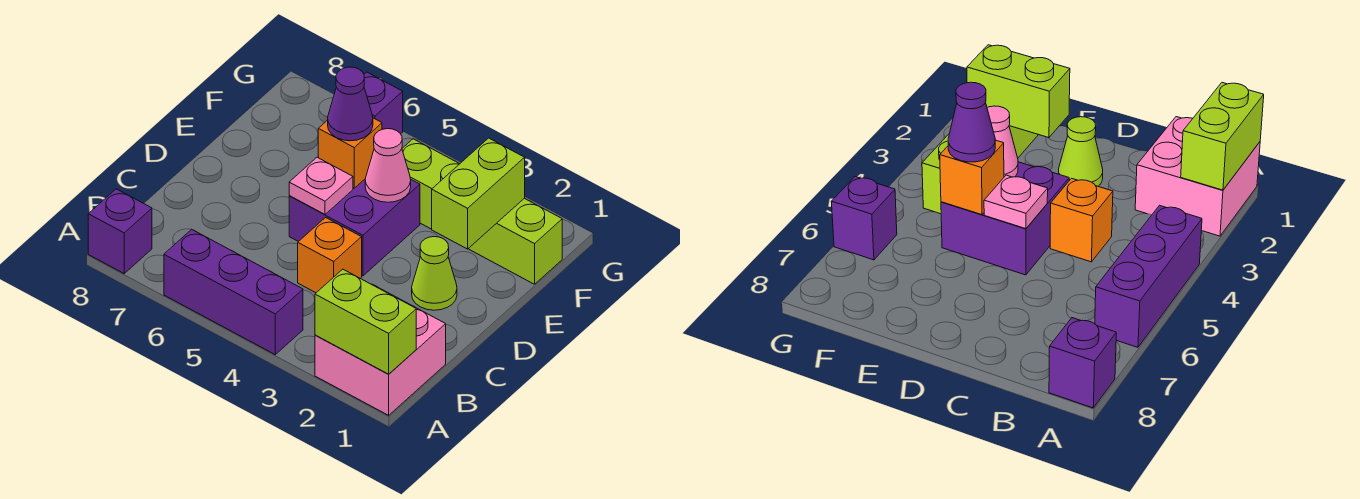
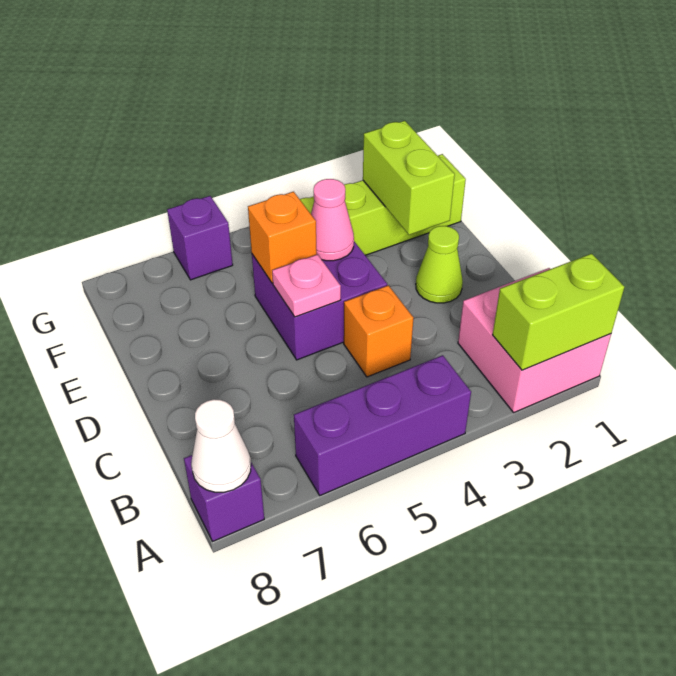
none -> white cone A8 level 2
purple cone E5 level 3 -> none

